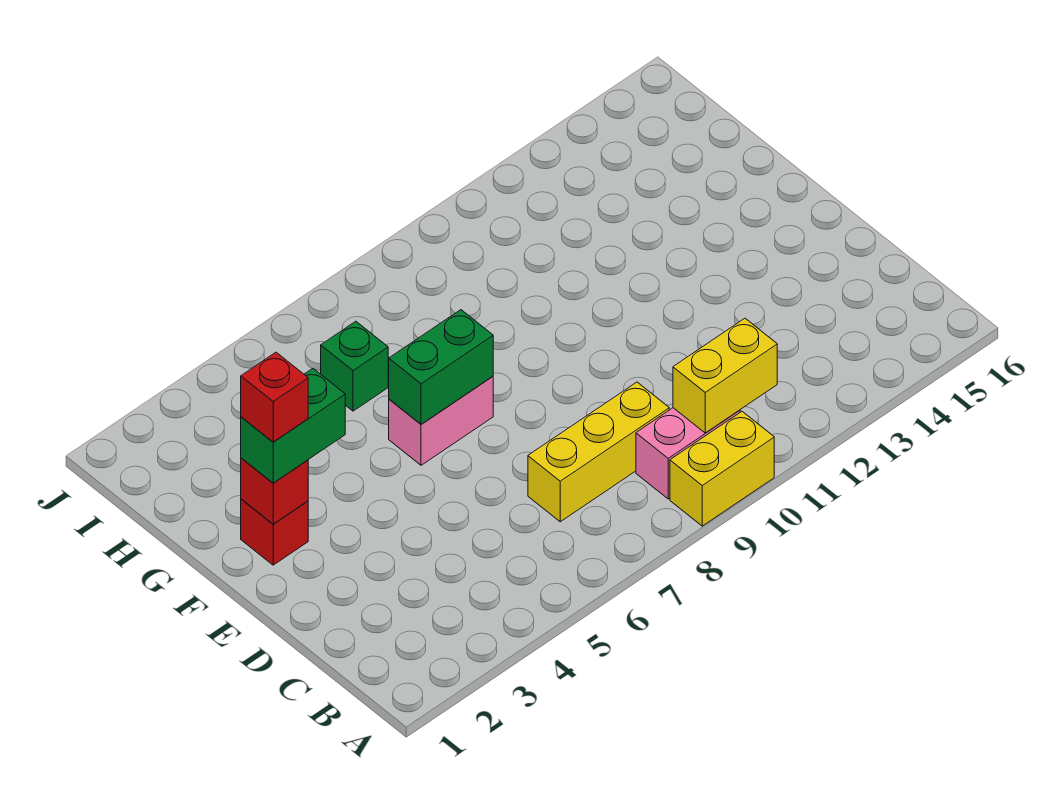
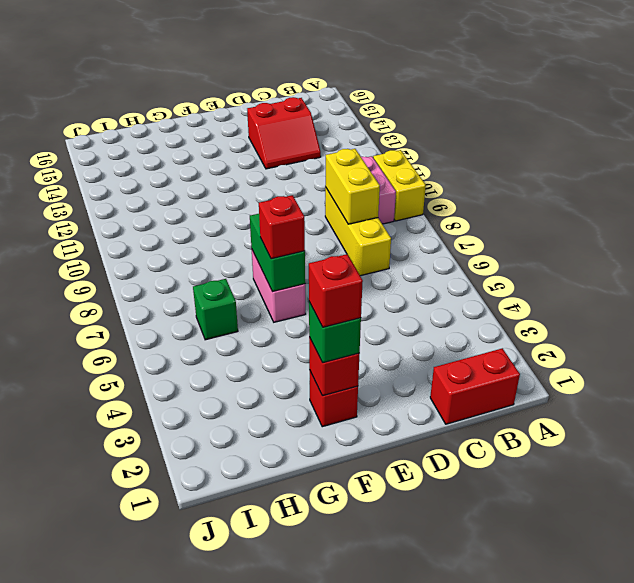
none -> red brick B1:C1 level 1
yellow brick B10:B11 level 2 -> yellow brick C8:C9 level 2
none -> red slope C13:D14 level 1 top 14
green brick F2:F3 level 3 -> green brick F2 level 3
none -> red brick F6 level 3

